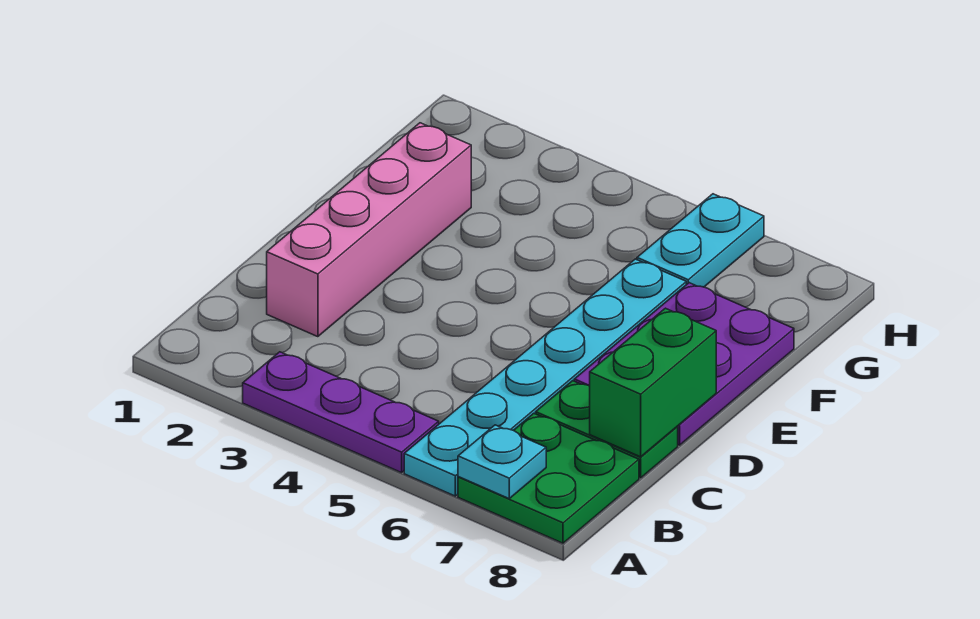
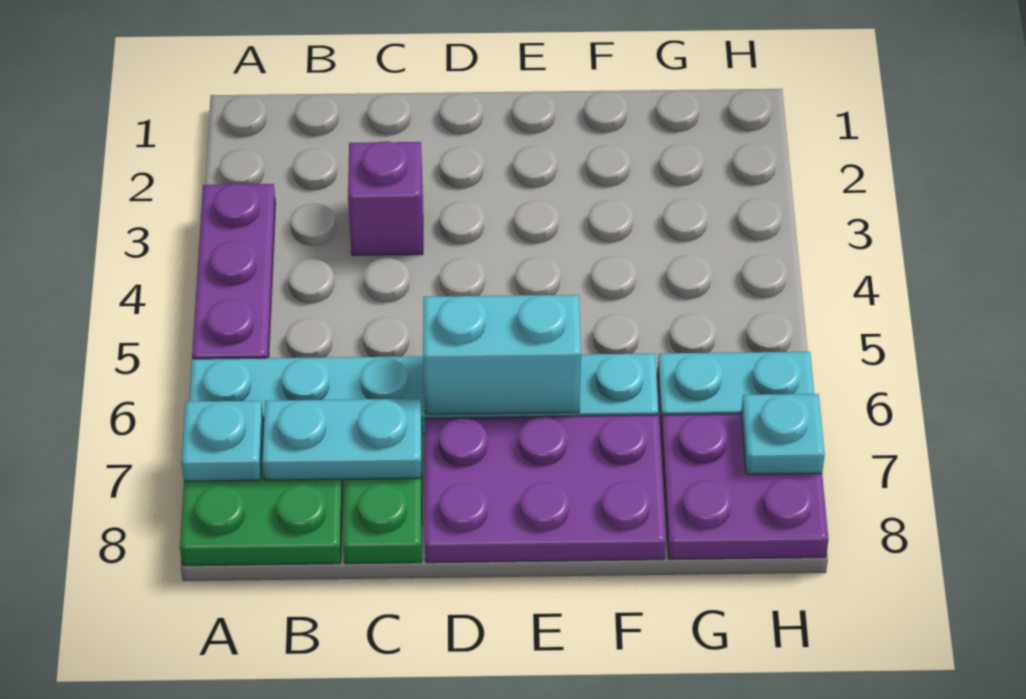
none -> cyan plate B7:C7 level 2
pink brick C2:F2 level 1 -> none
none -> purple brick C3 level 1
green brick C8:D8 level 2 -> none
none -> cyan brick D6:E6 level 2
none -> purple plate G7:H8 level 1
none -> cyan plate H7 level 2

